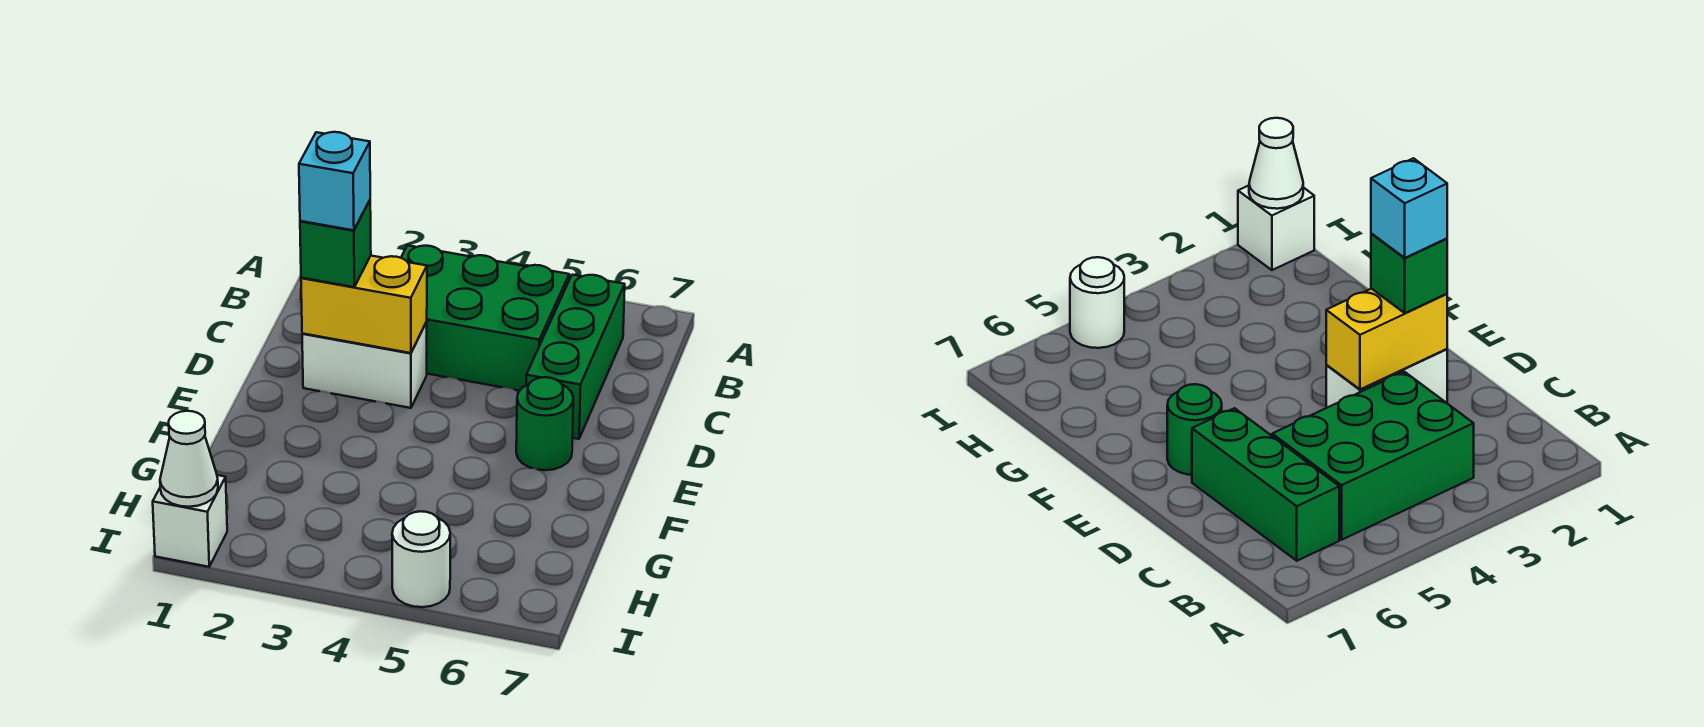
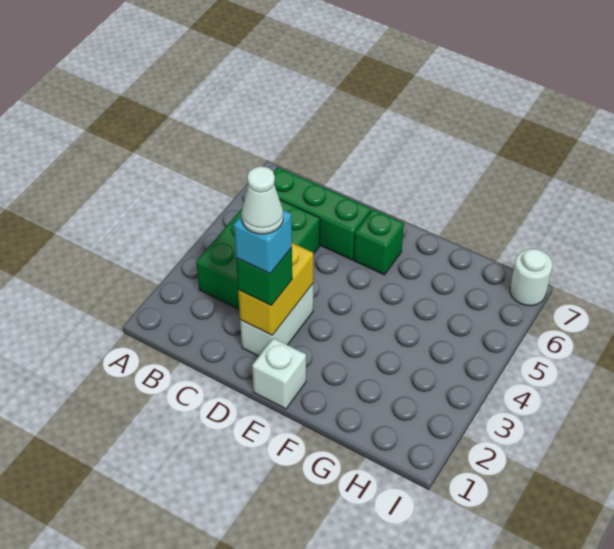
green round brick E6 level 1 -> green brick E6 level 1
white brick I1 level 1 -> white brick E1 level 1
white cone I1 level 2 -> white cone D2 level 5
white round brick I5 level 1 -> white round brick I7 level 1

